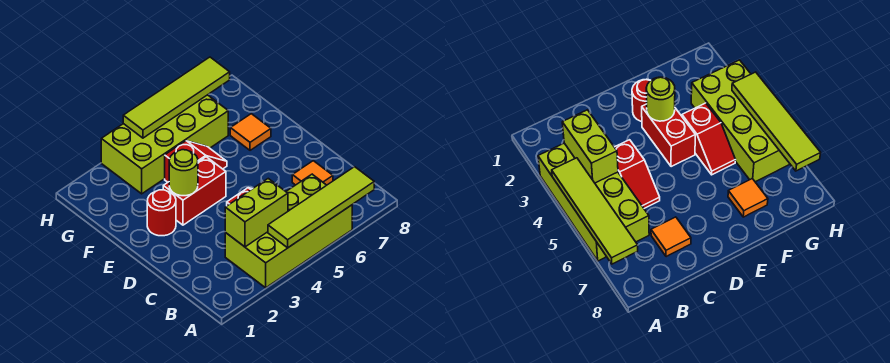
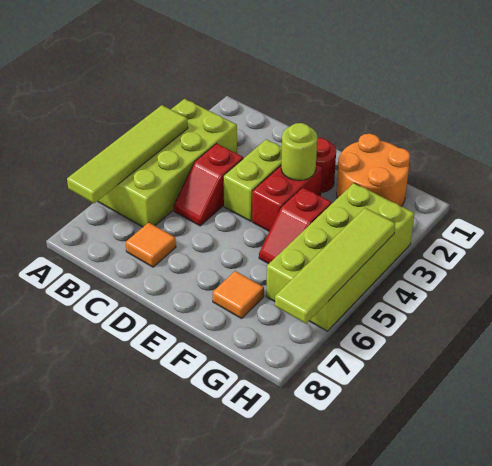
lime brick B3:B4 level 2 -> lime brick D3:D4 level 1
none -> orange round brick F1:G2 level 1

